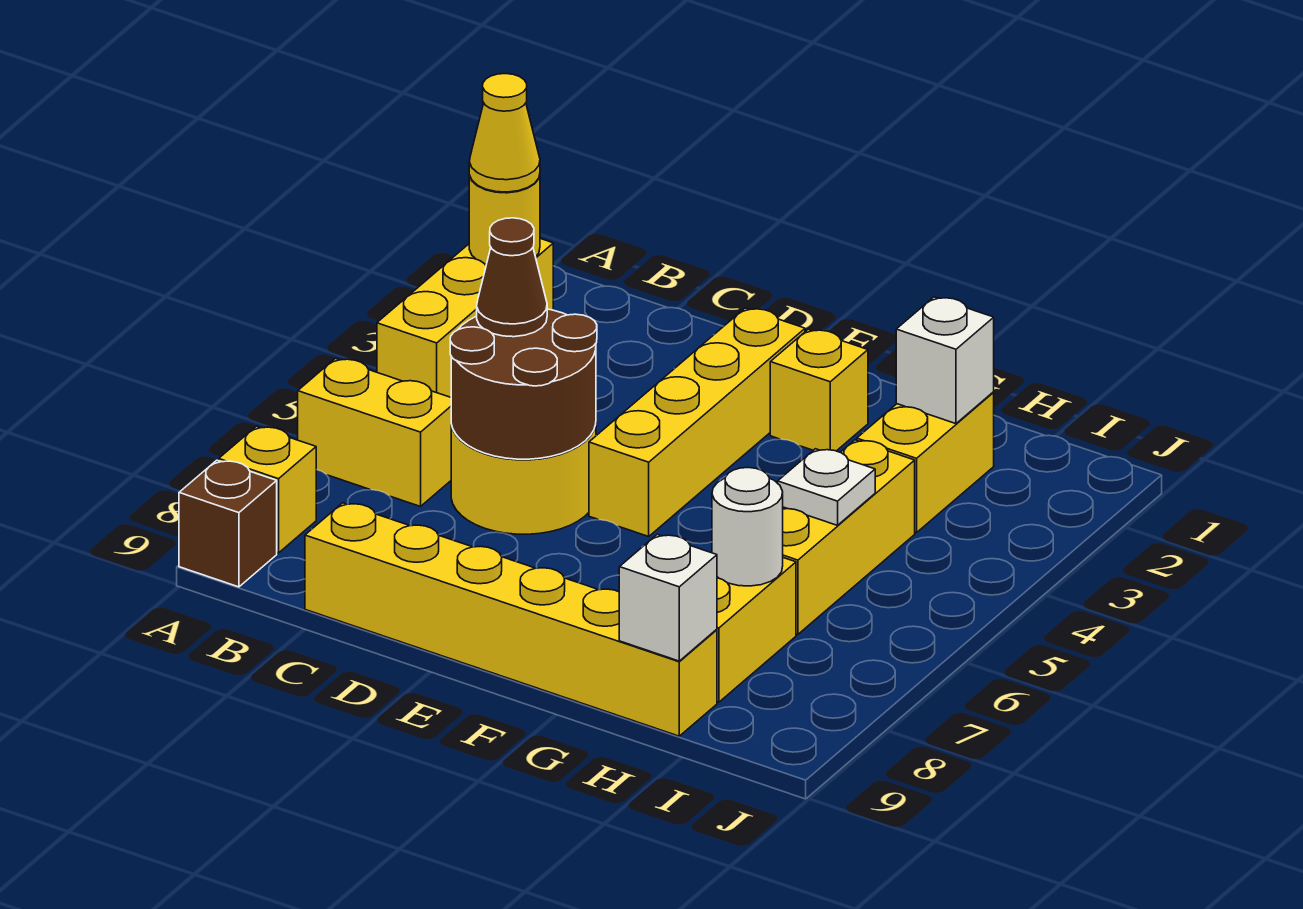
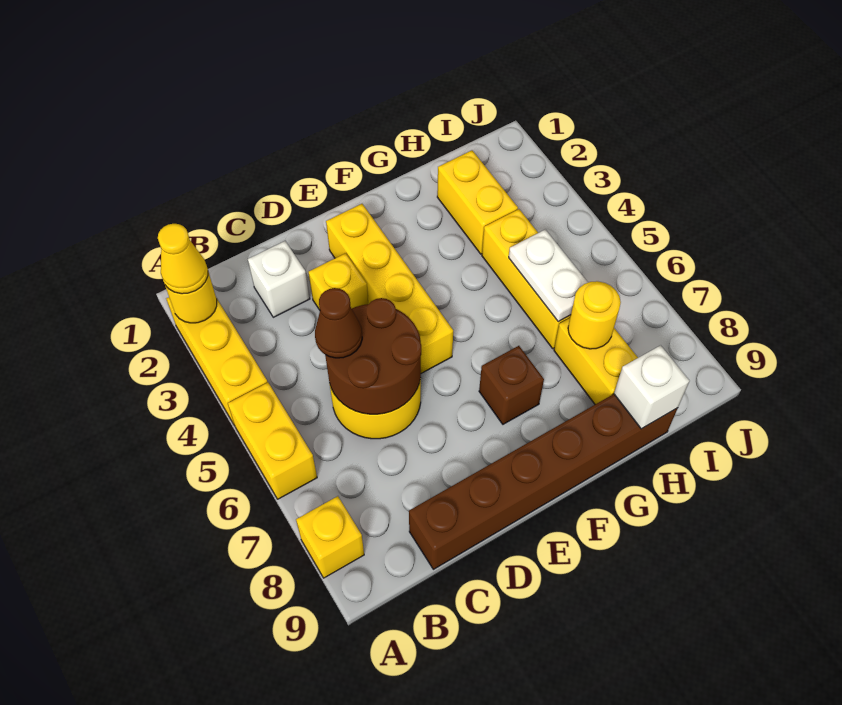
yellow brick A6:B6 level 1 -> yellow brick A5:A6 level 1
brown brick A9 level 1 -> brown brick F7 level 1
yellow brick C9:H9 level 1 -> brown brick C9:H9 level 1
yellow brick F2 level 1 -> yellow brick D3 level 1
white brick H2 level 2 -> white brick C2 level 1
white plate H5 level 2 -> white plate H5:H6 level 2
white round brick H7 level 2 -> yellow round brick H7 level 2

